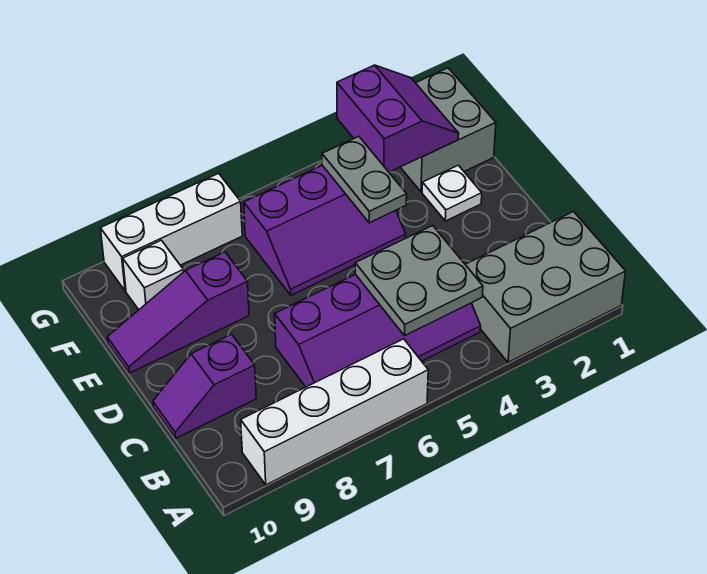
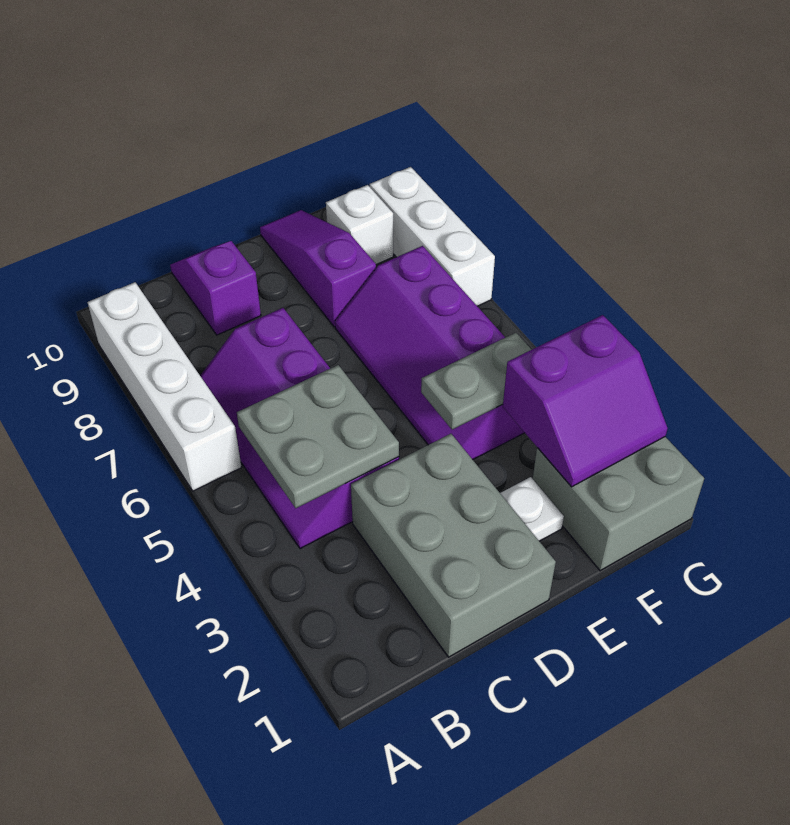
grey brick A1:B3 level 1 -> grey brick C1:D3 level 1
purple slope E4:F6 level 1 top F -> purple slope E4:F7 level 1 top F

